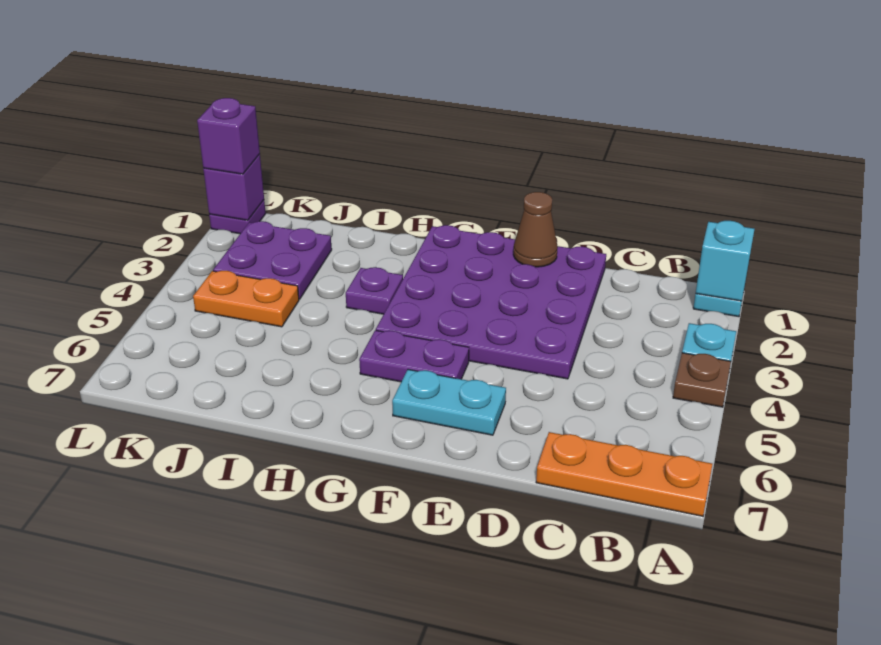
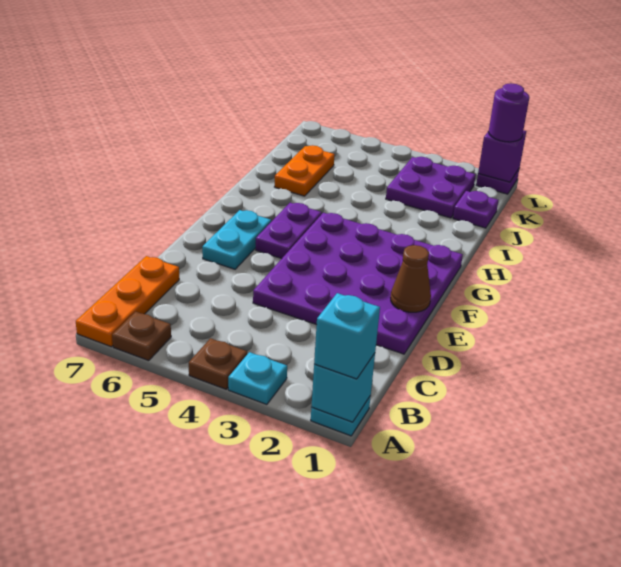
none -> cyan brick A1 level 3
none -> brown plate A6 level 1
purple plate H3 level 1 -> purple plate J1 level 1
orange plate J4:K4 level 1 -> orange plate I6:J6 level 1
purple brick L1 level 3 -> purple round brick L1 level 3

